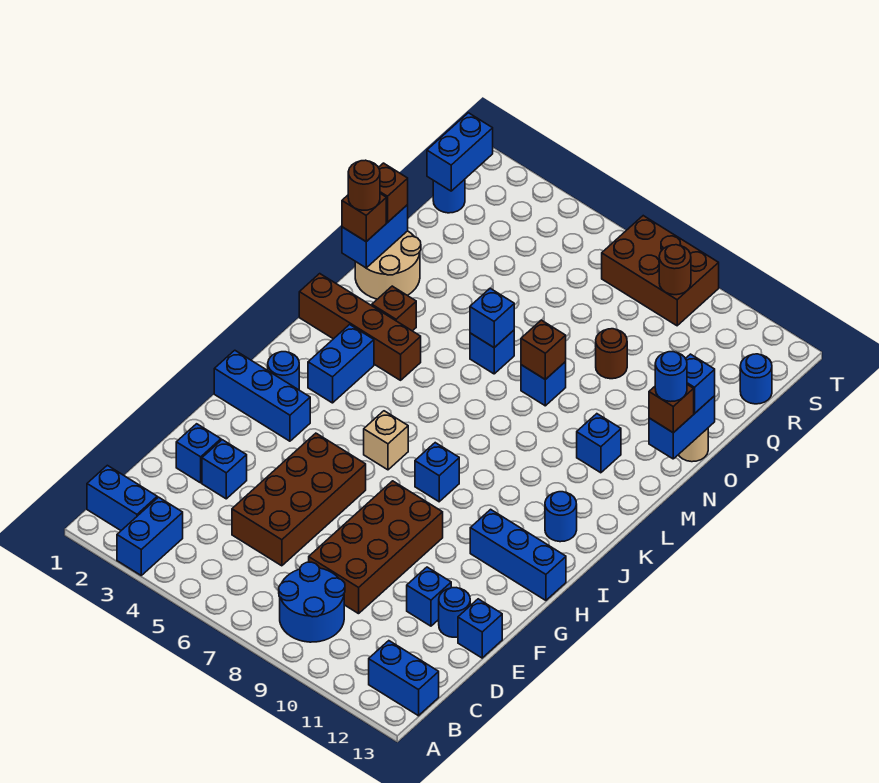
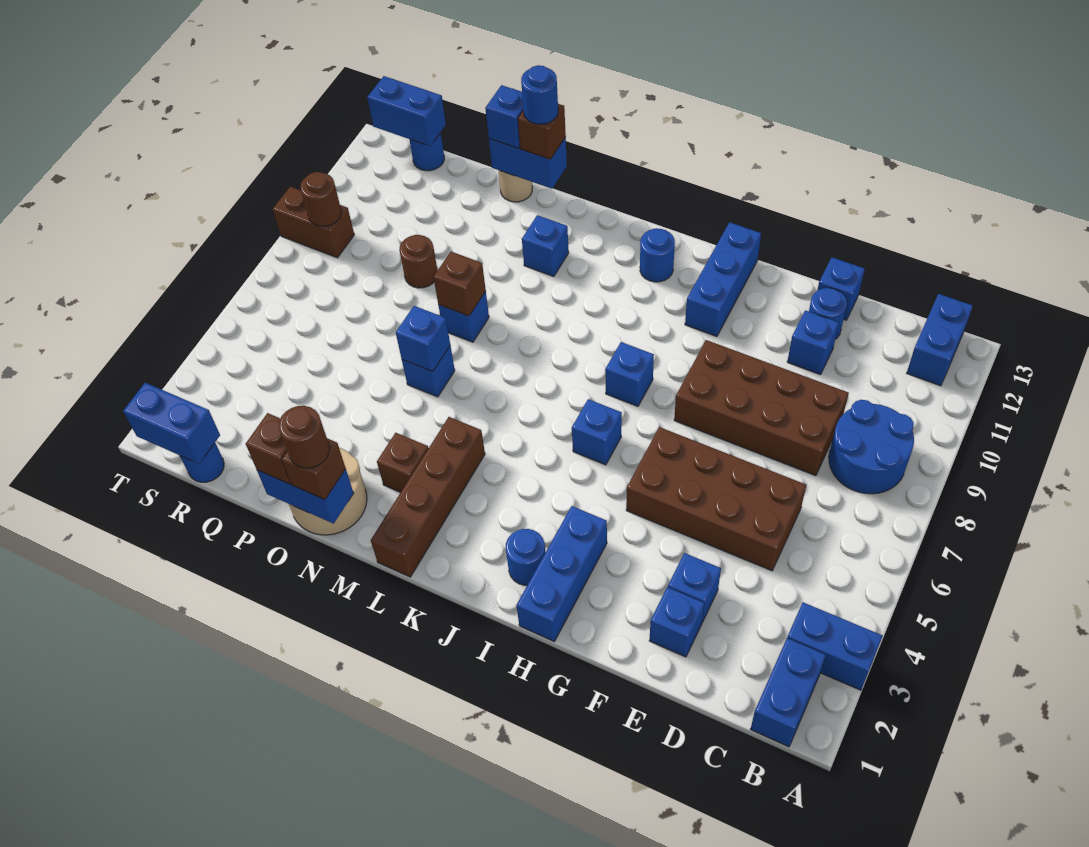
tan brick I6 level 1 -> blue brick I6 level 1
blue brick J3:K3 level 1 -> blue brick R13:S13 level 2
brown brick S7:T9 level 1 -> brown brick S9:T9 level 1

